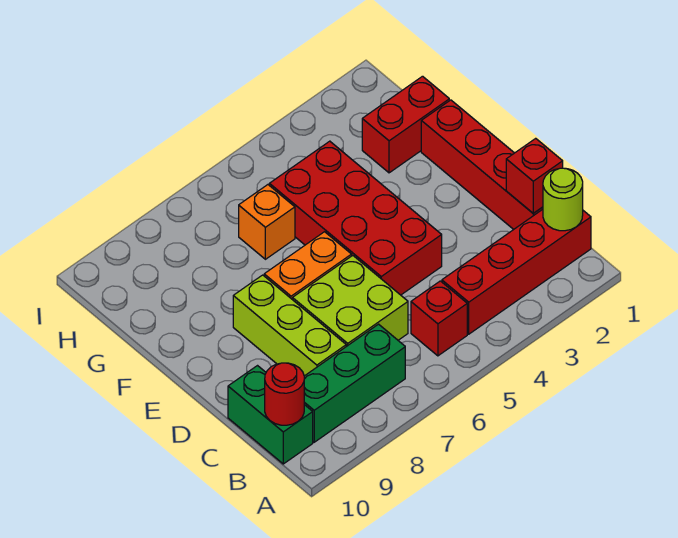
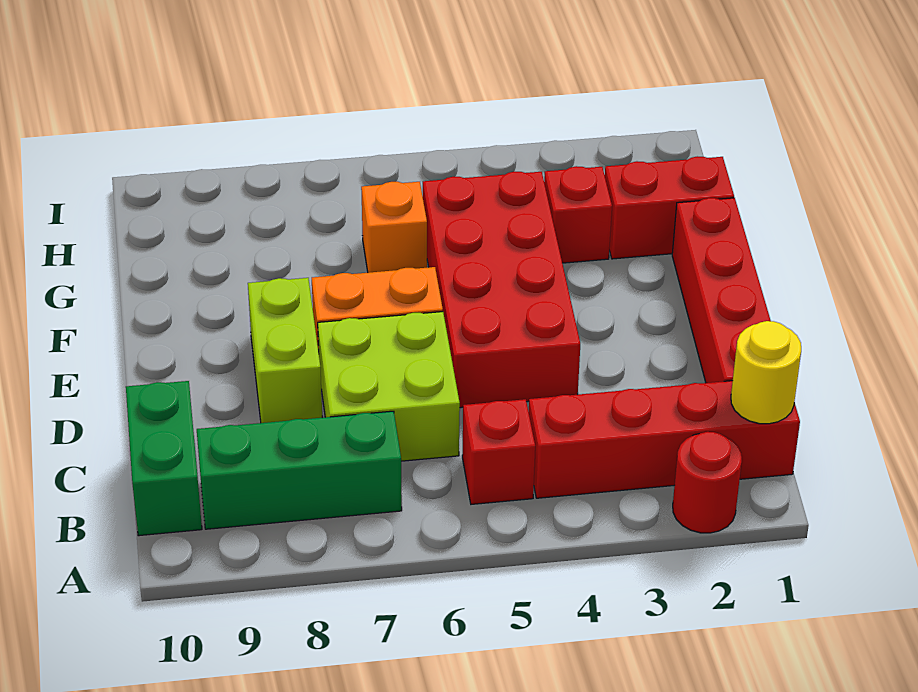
lime round brick B1 level 2 -> yellow round brick B1 level 2
red round brick B10 level 2 -> red round brick A2 level 1
red brick C1 level 2 -> red brick G3 level 1
lime brick C8:E8 level 1 -> lime brick D8:E8 level 1

